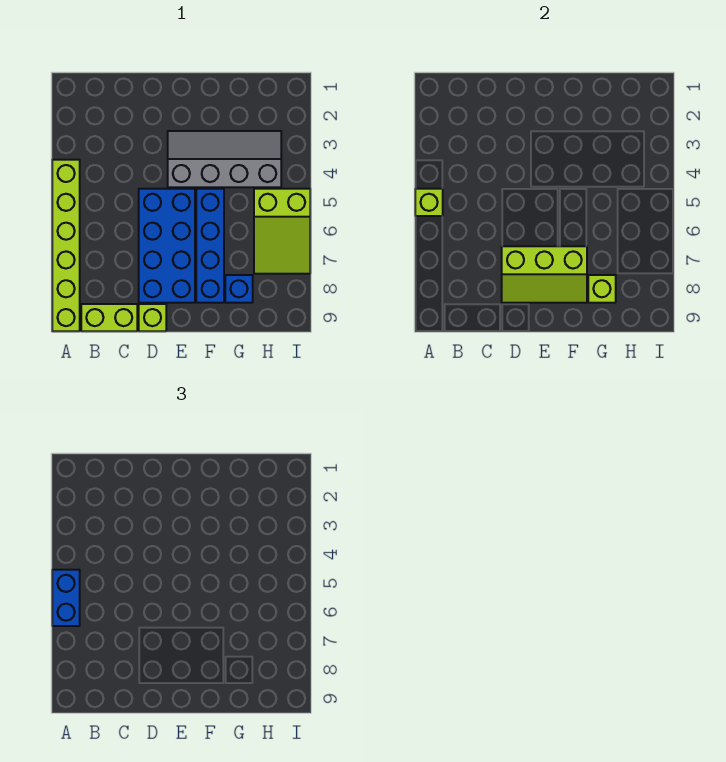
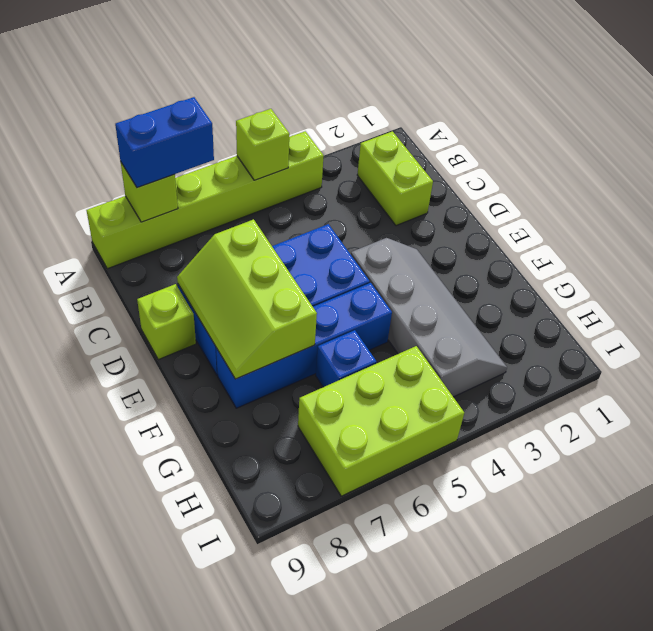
blue brick A5:A6 level 3 -> blue brick A7:A8 level 3
lime brick B9:C9 level 1 -> lime brick B2:C2 level 1
blue brick G8 level 1 -> blue brick G6 level 1
lime brick G8 level 2 -> lime brick A8 level 2
lime slope H5:I7 level 1 top 5 -> lime brick H5:I7 level 1

